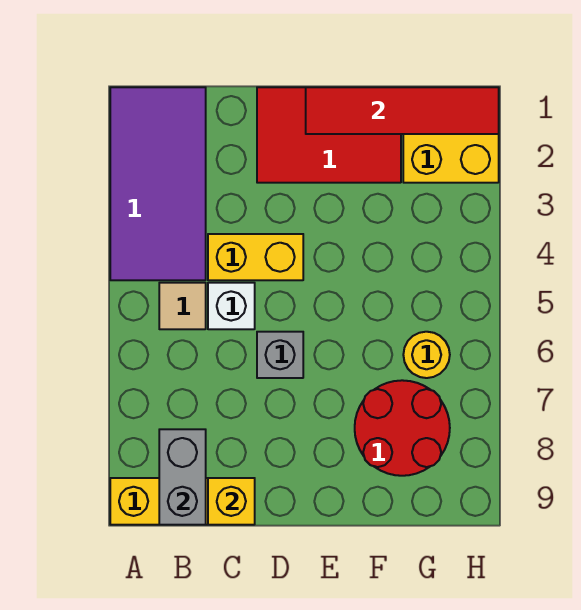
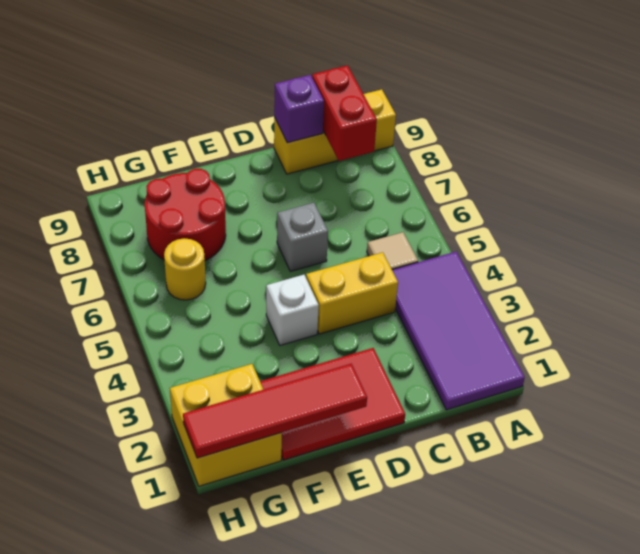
grey brick B8:B9 level 2 -> red brick B8:B9 level 2
white brick C5 level 1 -> white brick E4 level 1
yellow brick C9 level 2 -> purple brick C9 level 2

